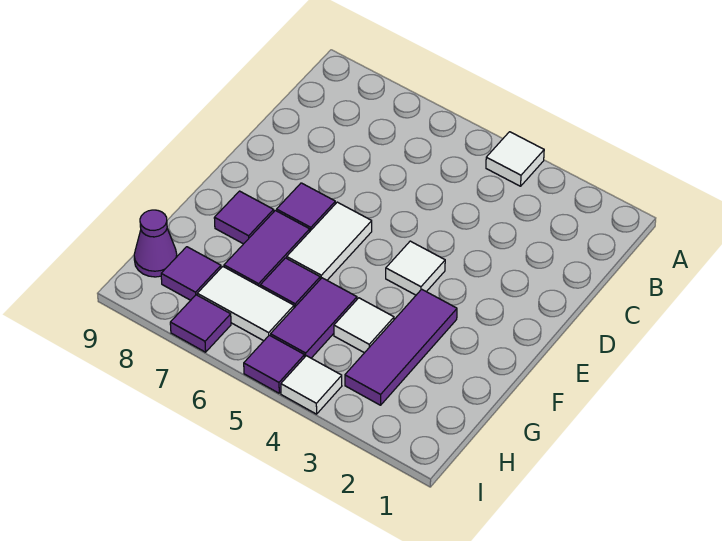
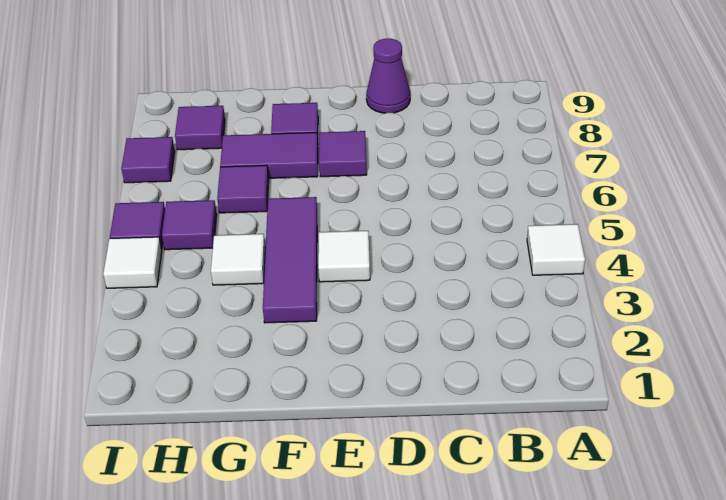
white tile E6:F6 level 1 -> none
purple tile F3:H3 level 1 -> purple tile F3:F5 level 1
purple tile G5:H5 level 1 -> purple tile H5 level 1
white tile H6:H7 level 1 -> none
purple cone H9 level 1 -> purple cone D9 level 1

